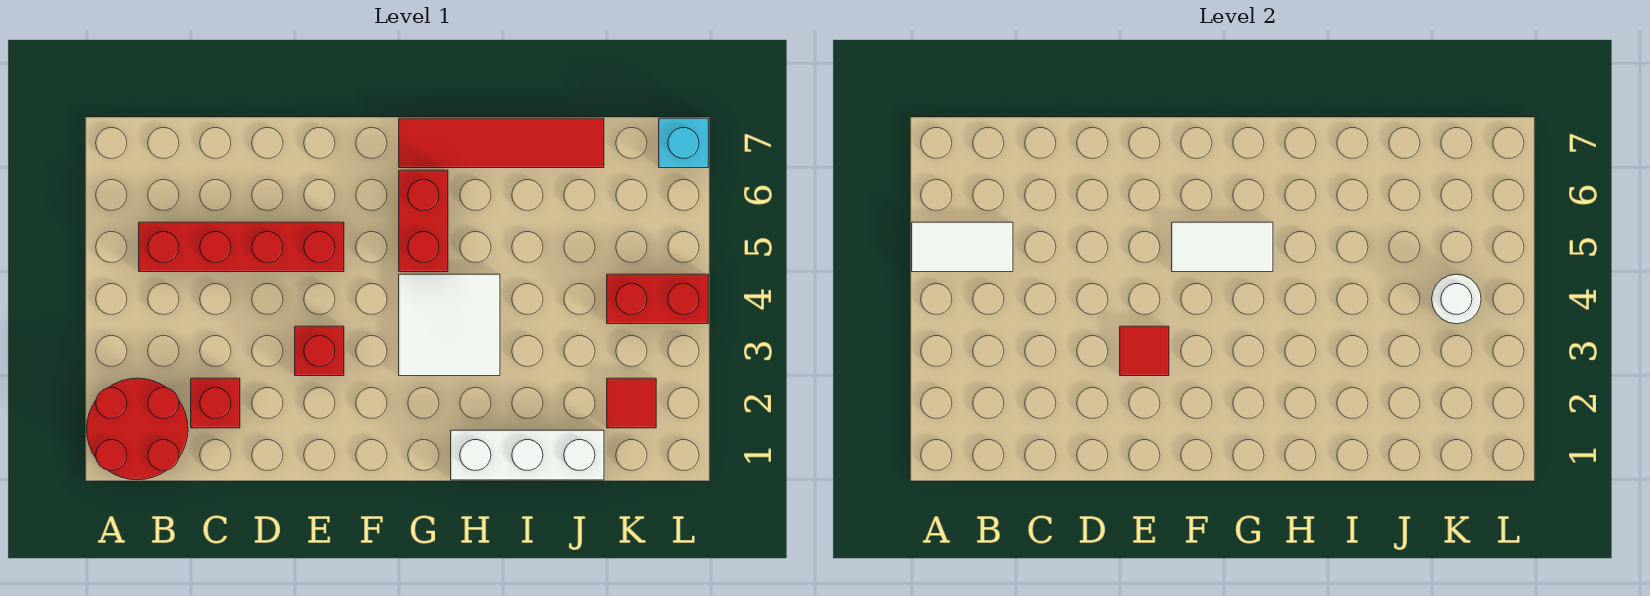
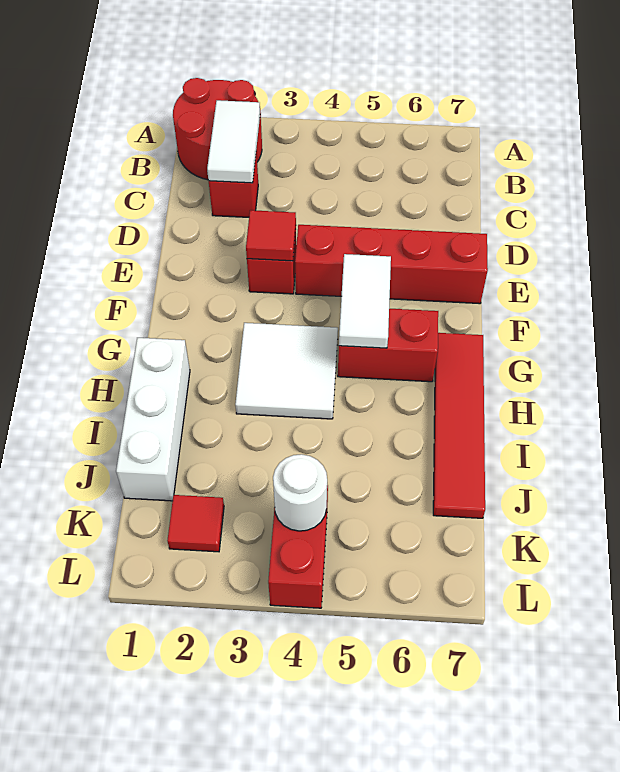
white tile A5:B5 level 2 -> white tile B2:C2 level 2
red brick B5:E5 level 1 -> red brick E4:E7 level 1
cyan brick L7 level 1 -> none

